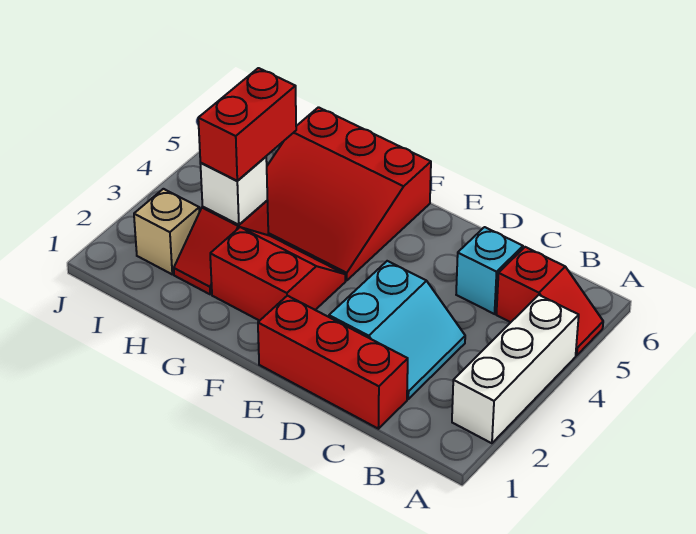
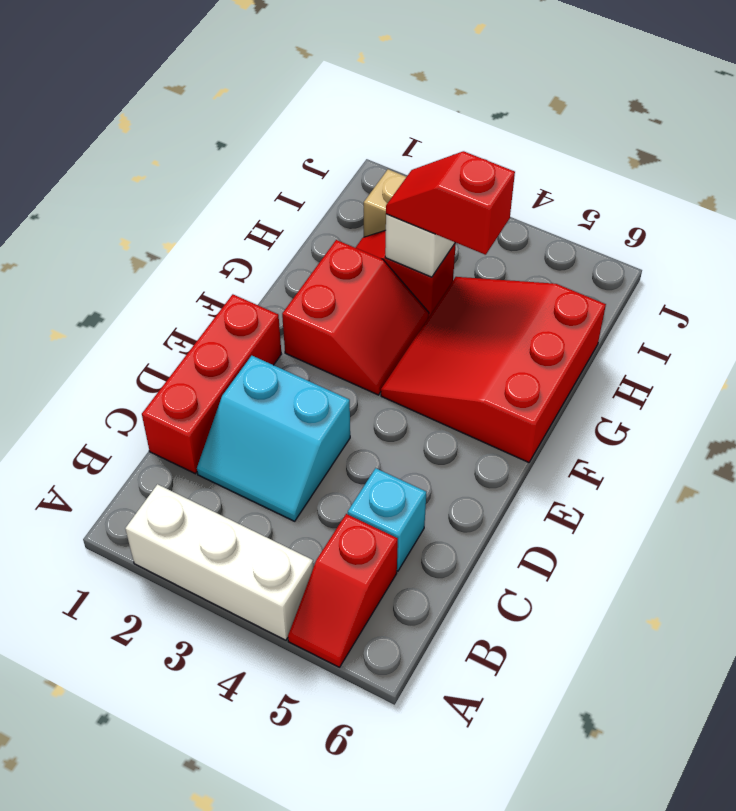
red brick H3:H4 level 3 -> red slope H3:H4 level 3 top 4

